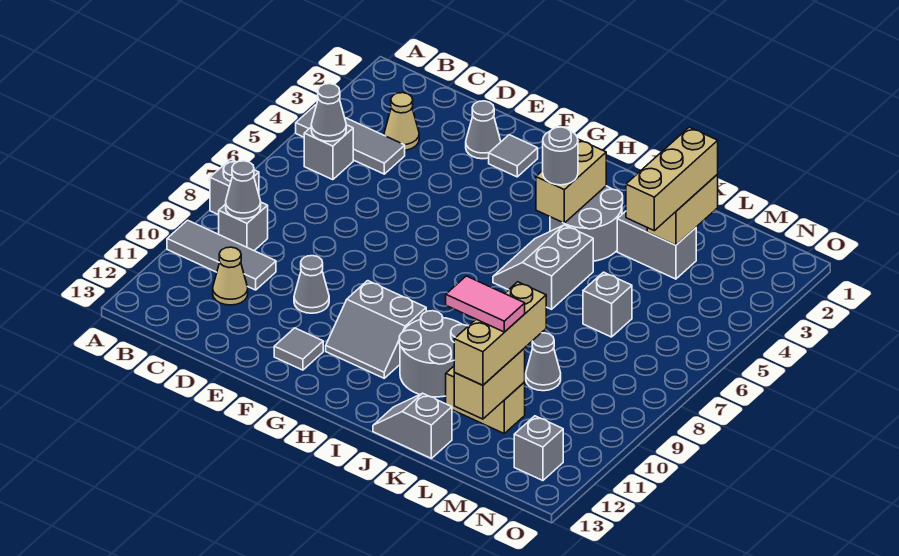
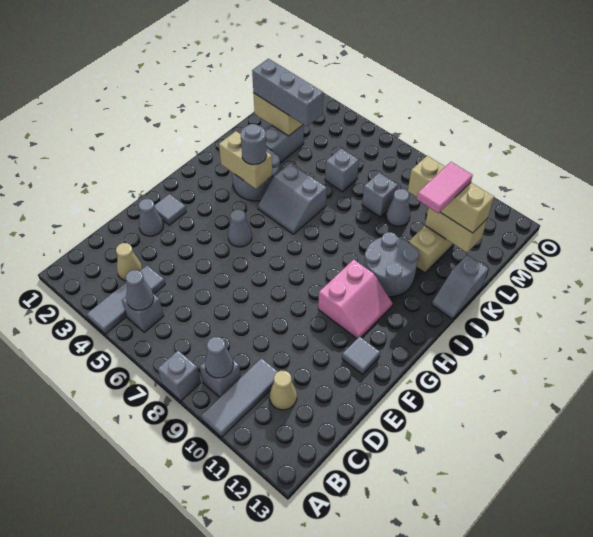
grey cone E10 level 1 -> grey cone G5 level 1
grey slope G10:H11 level 1 top 10 -> pink slope G10:H11 level 1 top 10
tan brick L2:L4 level 3 -> grey brick L2:L4 level 3
grey brick N12 level 1 -> grey brick L8 level 1

